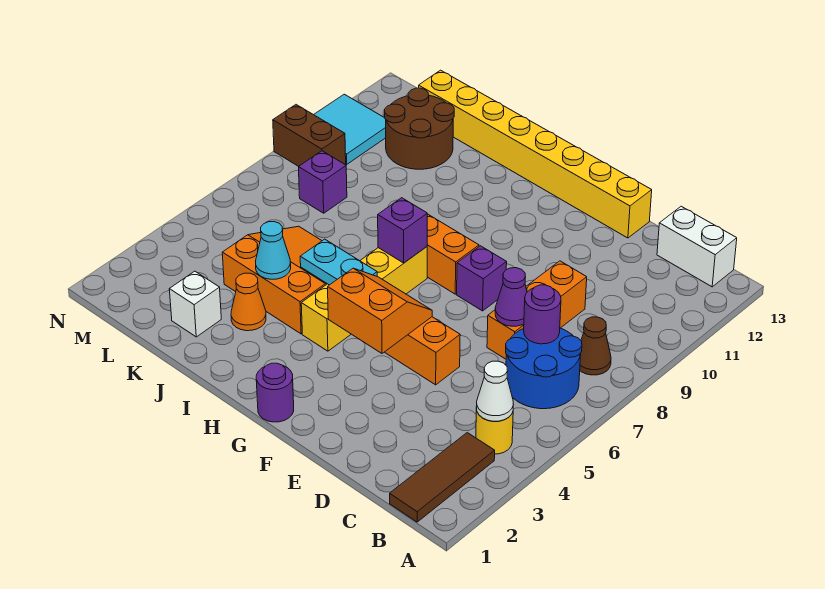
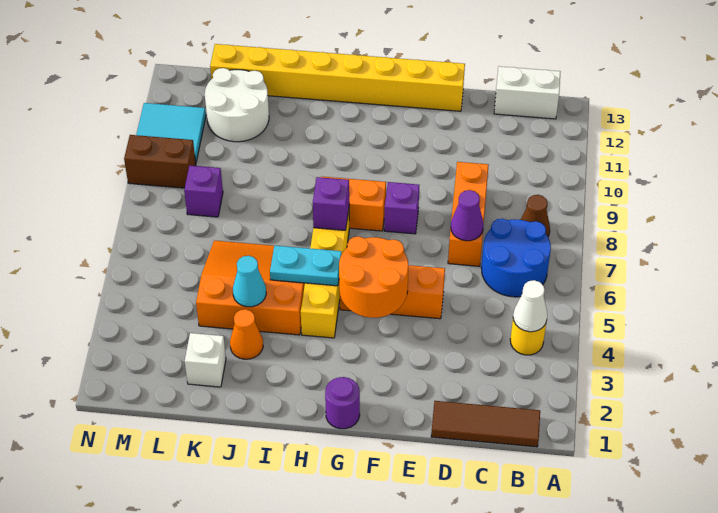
brown tile B1:B3 level 1 -> brown tile B1:D1 level 1
purple round brick C7 level 2 -> none
orange slope F4:G5 level 2 top 4 -> orange round brick F4:G5 level 2
brown round brick K11:L12 level 1 -> white round brick K11:L12 level 1

